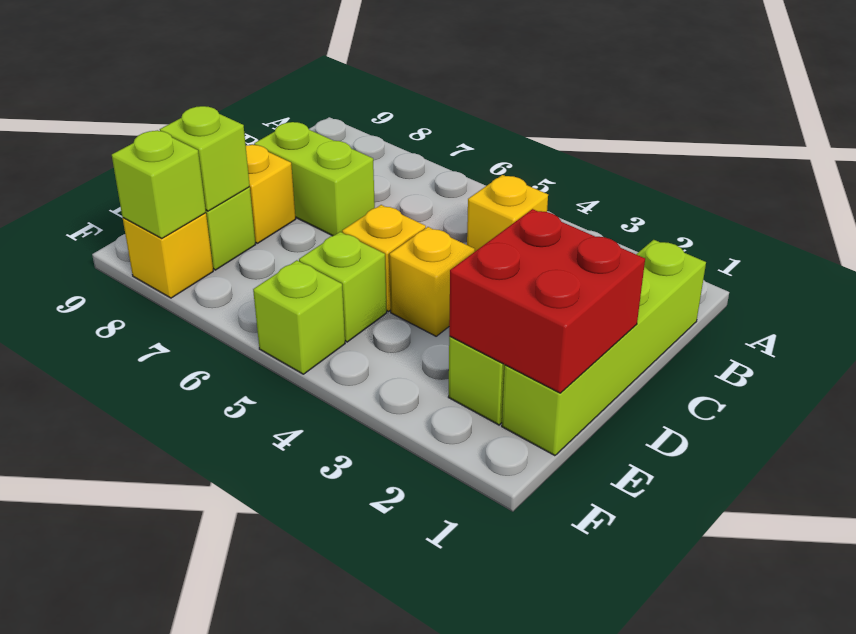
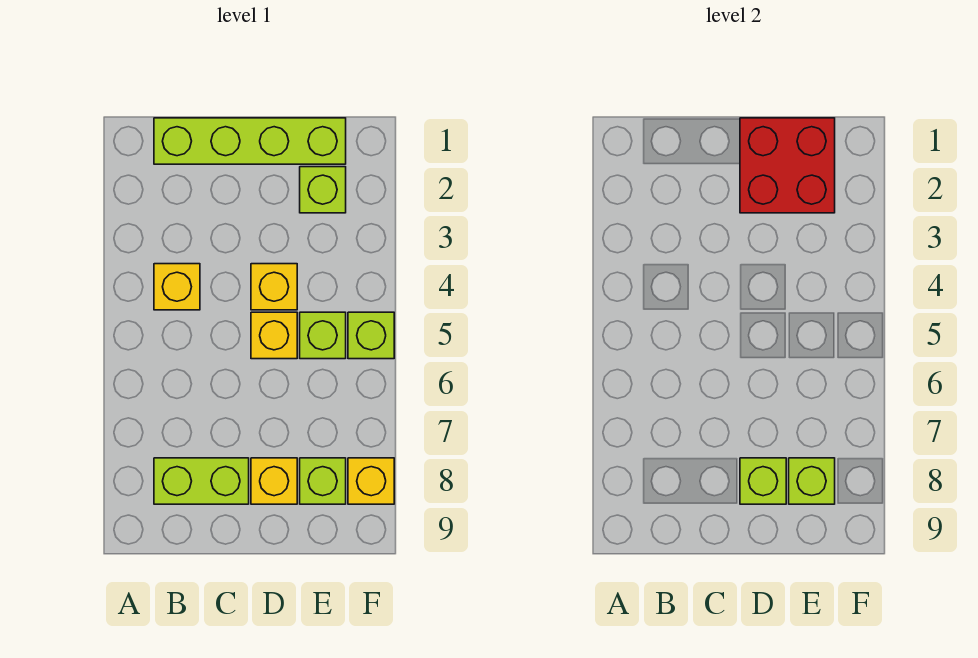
lime brick C7:C8 level 1 -> lime brick B8:C8 level 1
lime brick F8 level 2 -> lime brick D8 level 2

